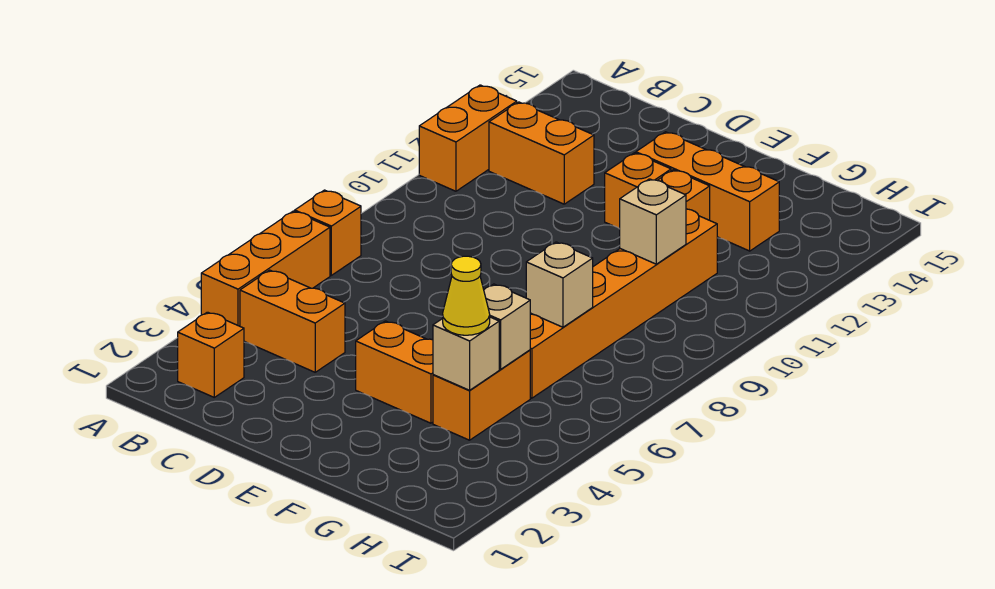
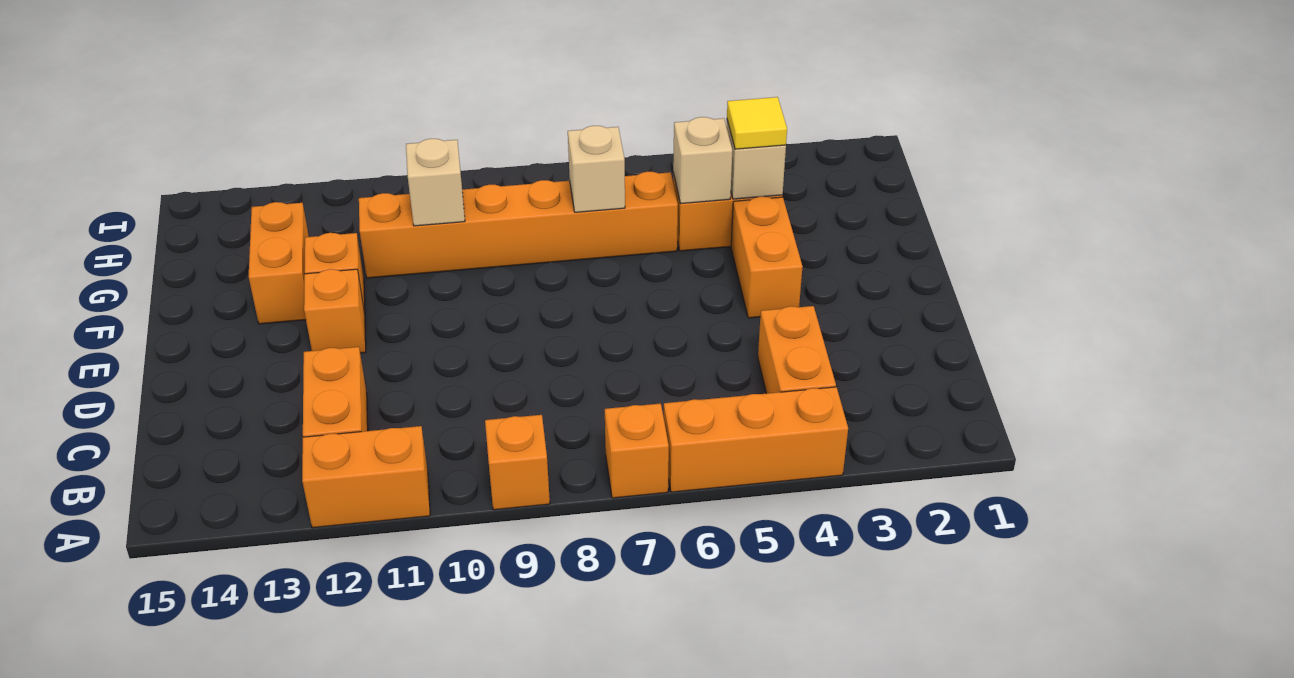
orange brick B2 level 1 -> orange brick A9 level 1
orange brick E13:G13 level 1 -> orange brick F13:G13 level 1
yellow cone G4 level 3 -> yellow tile G4 level 3

